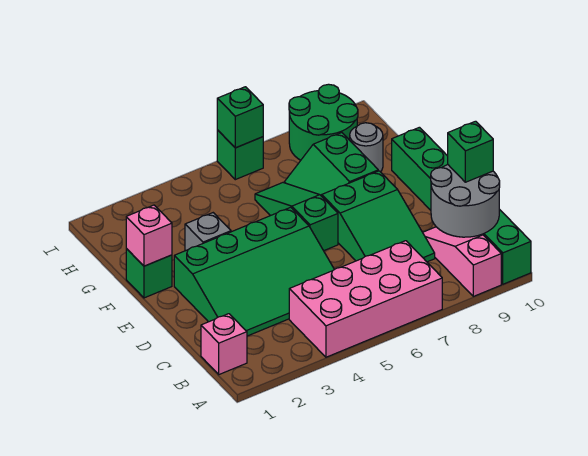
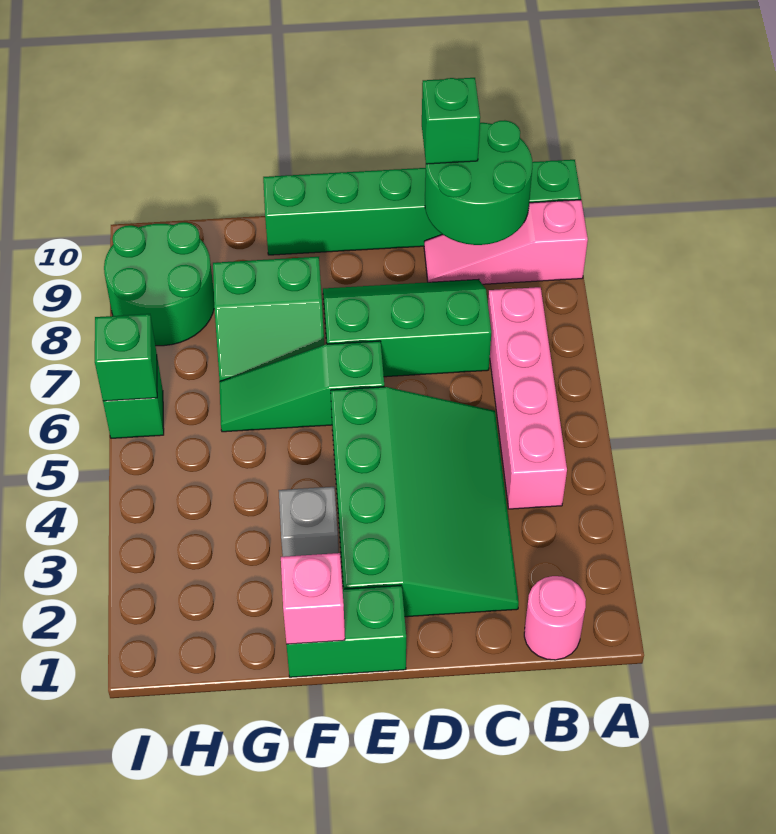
pink brick A4:B7 level 1 -> pink brick B4:B7 level 1
pink brick B1 level 1 -> pink round brick B1 level 1
grey round brick B9:C10 level 2 -> green round brick B9:C10 level 2
green slope C7:E8 level 1 top E -> green slope C7:E8 level 1 top 7
green brick F1 level 1 -> green brick E1:F1 level 1
grey round brick G9 level 1 -> none

